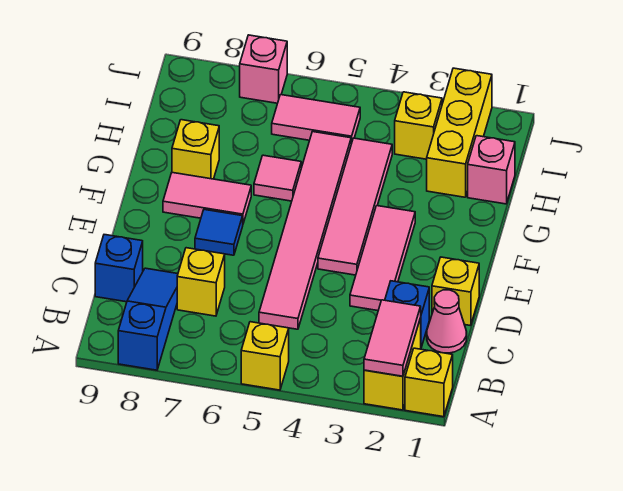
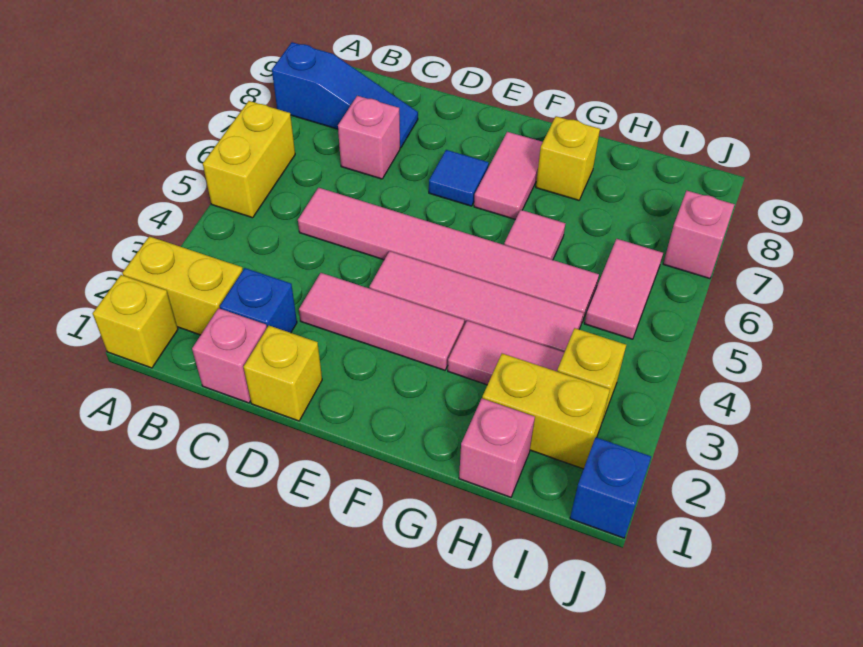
pink tile A2:B2 level 2 -> pink tile G3:H3 level 1
yellow brick A5 level 1 -> yellow brick A5:A6 level 1
pink cone C1 level 1 -> pink brick C1 level 1
yellow brick C7 level 1 -> pink brick C7 level 1
blue brick C9 level 1 -> blue brick J1 level 1
yellow brick H2:J2 level 1 -> yellow brick H2:I2 level 1

